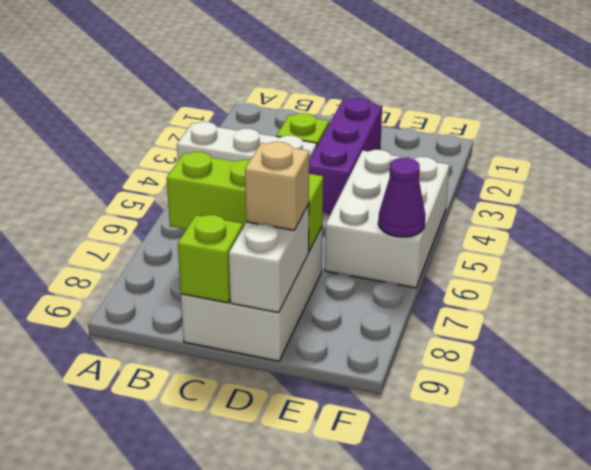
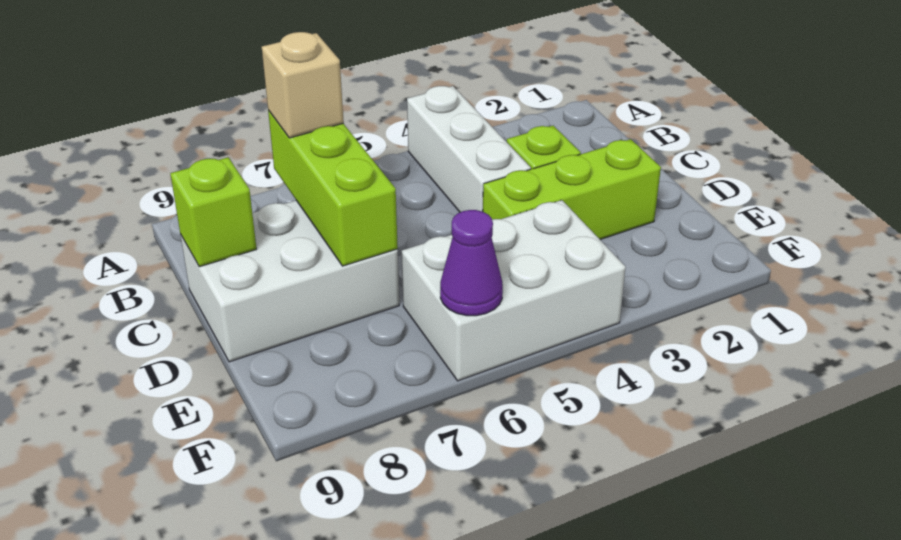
purple brick D2:D4 level 1 -> lime brick D2:D4 level 1
white brick D8:D9 level 2 -> none
tan brick D8 level 3 -> tan brick B7 level 3

